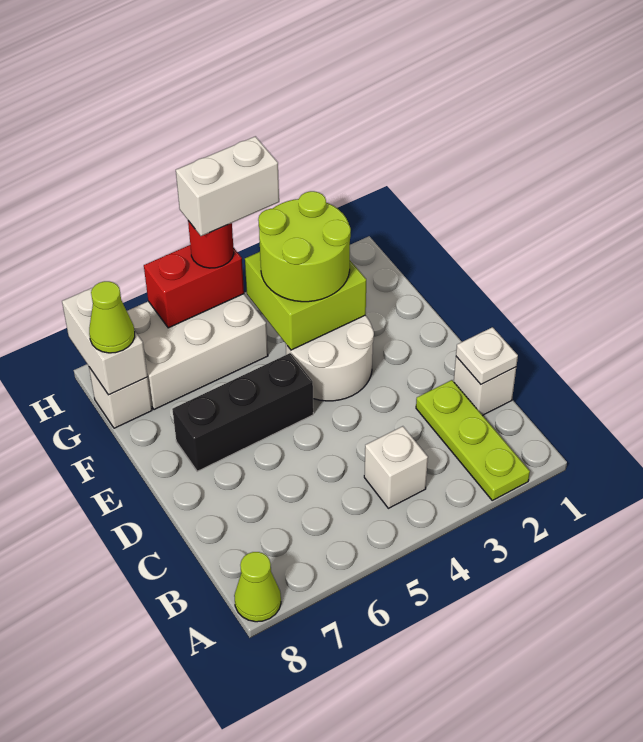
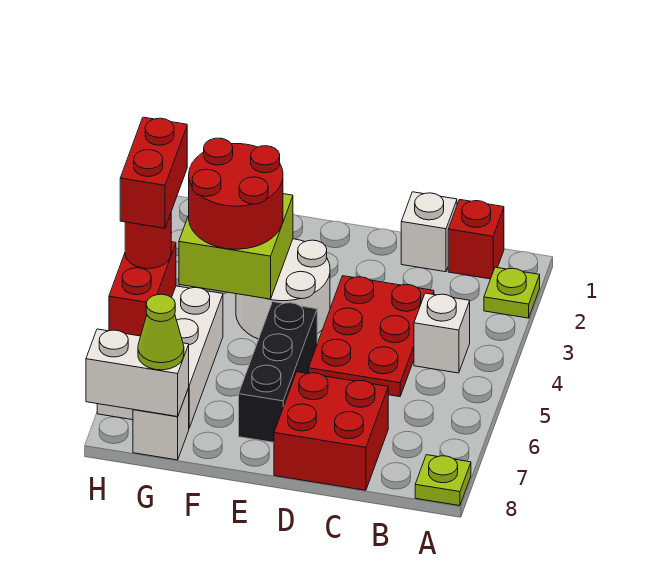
lime plate A2:C2 level 1 -> lime plate A2 level 1
lime cone A8 level 1 -> lime plate A8 level 1
none -> red brick B1 level 1
white plate C1 level 2 -> none
none -> red plate C3:D5 level 1
none -> red brick C7:D8 level 1
lime round brick F3:G4 level 3 -> red round brick F3:G4 level 3
white brick H4:H5 level 4 -> red brick H4:H5 level 4

